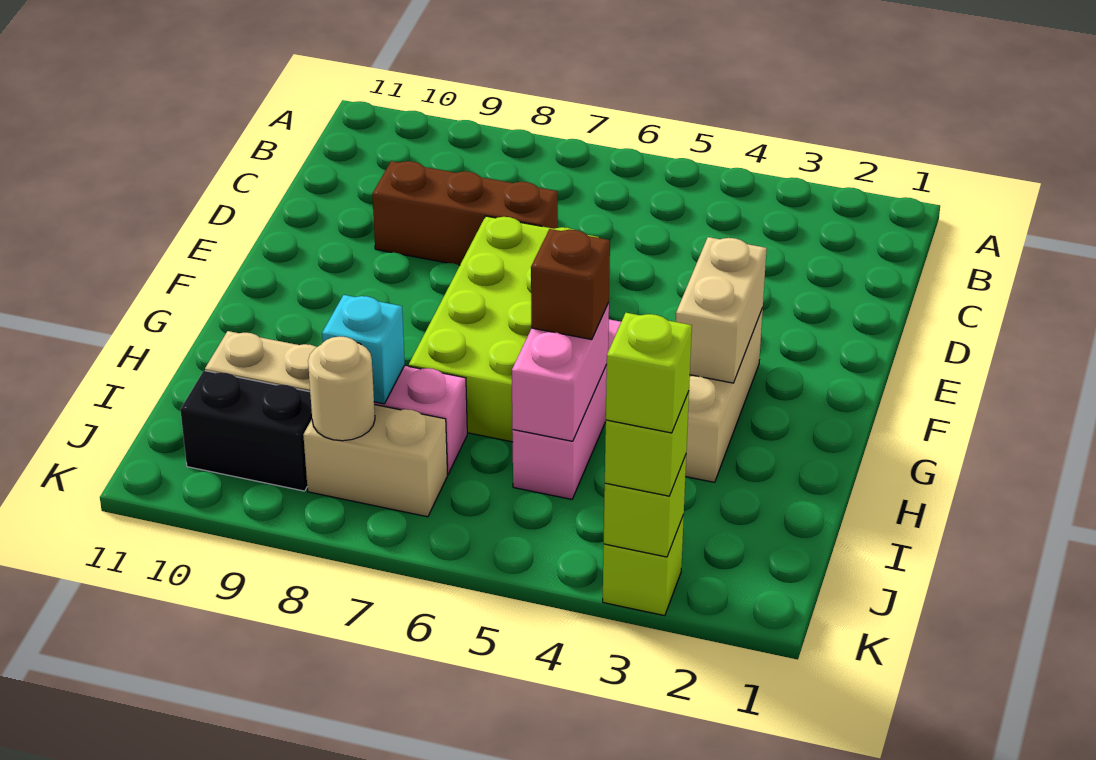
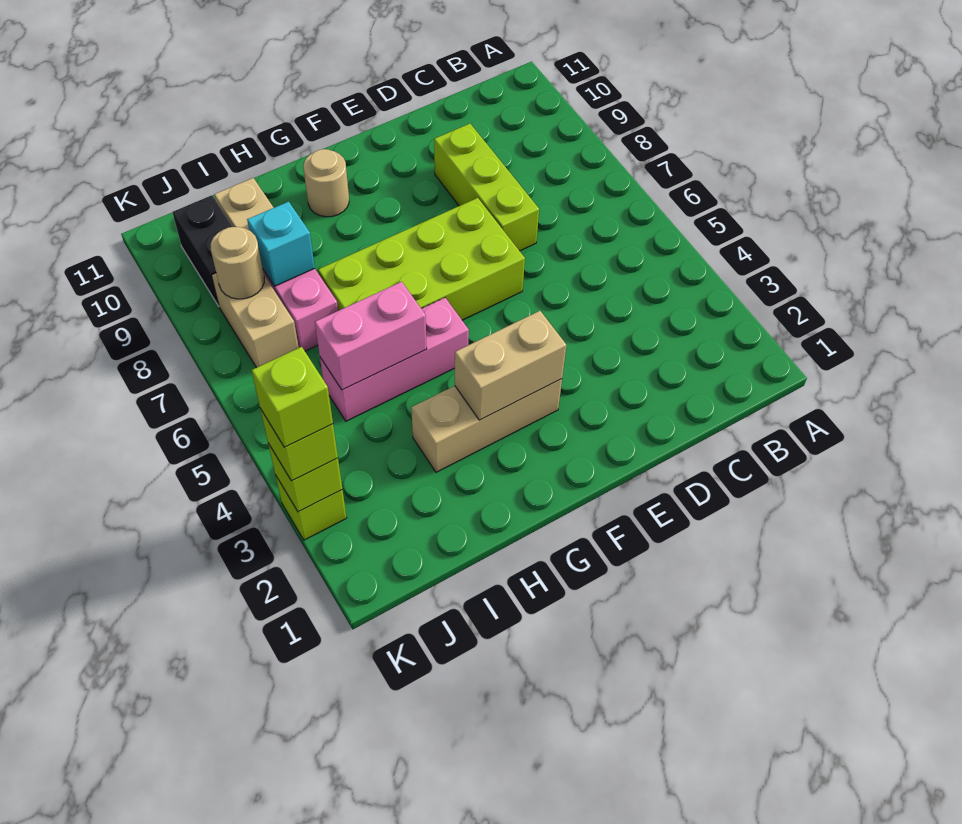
brown brick D7:D9 level 1 -> lime brick D7:D9 level 1
none -> tan round brick G10 level 1
brown brick H5 level 3 -> none

